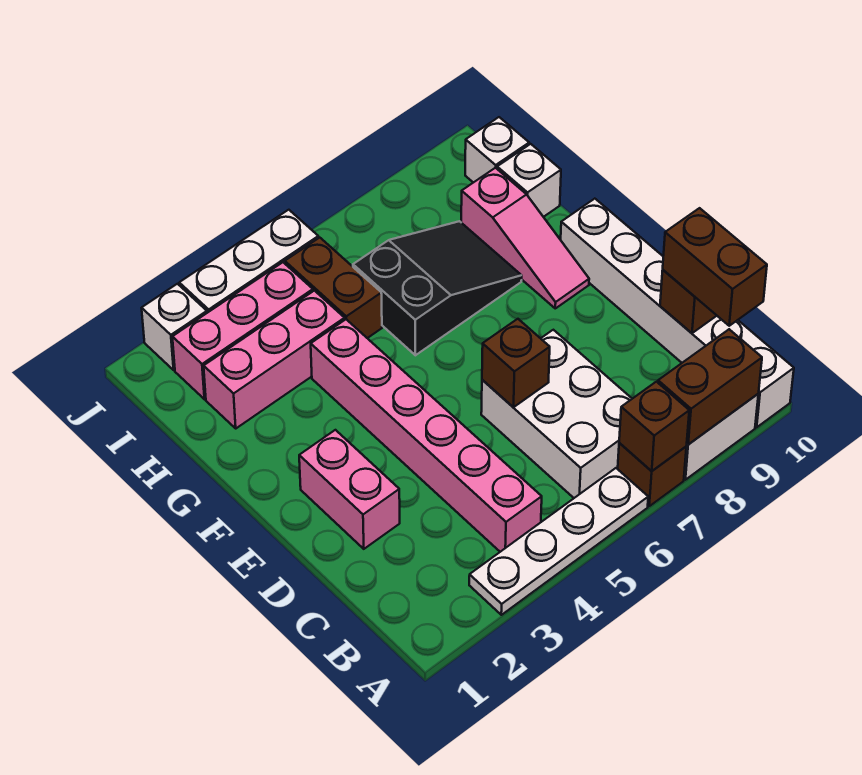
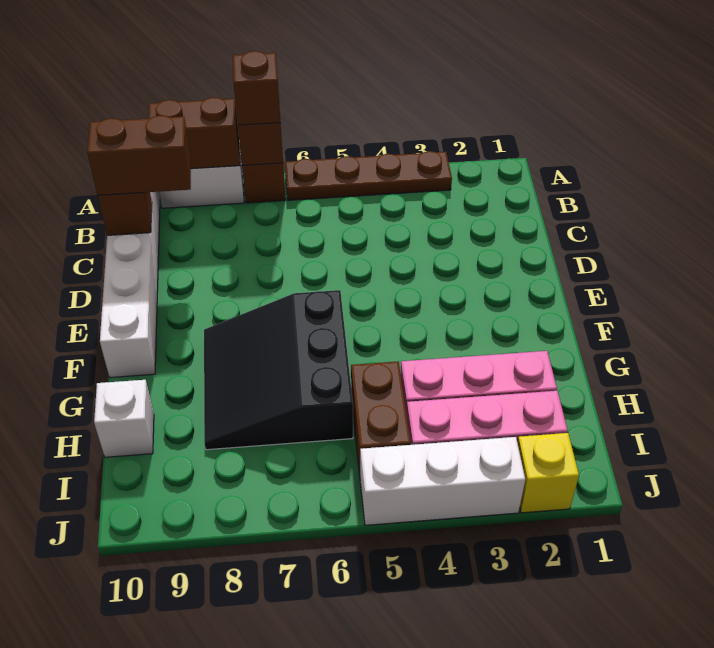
white plate A3:A6 level 1 -> brown plate A3:A6 level 1
pink brick B4:G4 level 1 -> none
white brick B6:D7 level 1 -> none
brown brick B10:C10 level 3 -> brown brick C9:C10 level 3
pink brick D2:E2 level 1 -> none
brown brick D6 level 2 -> brown brick A7 level 3
pink slope F9:H9 level 1 top H -> none
black slope G6:H8 level 1 top 6 -> black slope F6:H8 level 1 top 6
white brick I10 level 1 -> none
white brick J2 level 1 -> yellow brick J2 level 1

